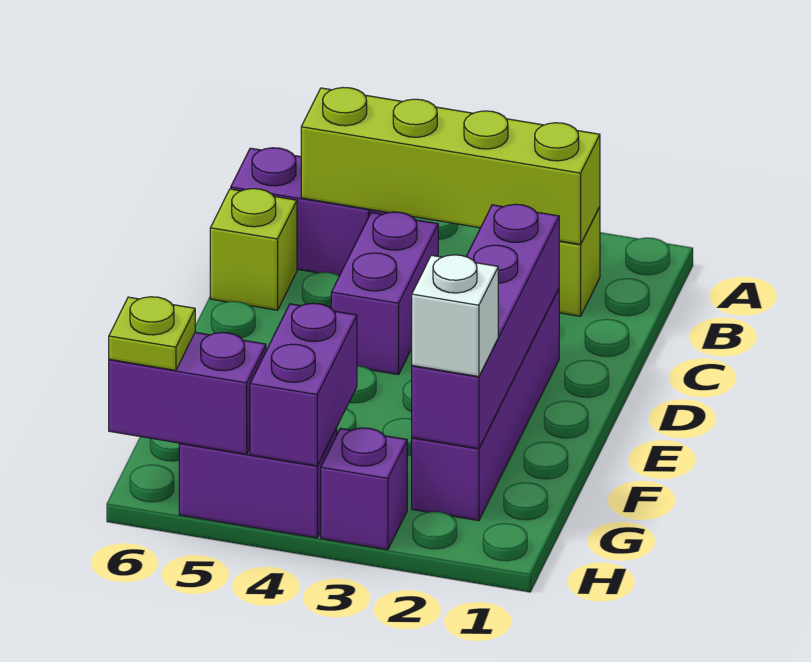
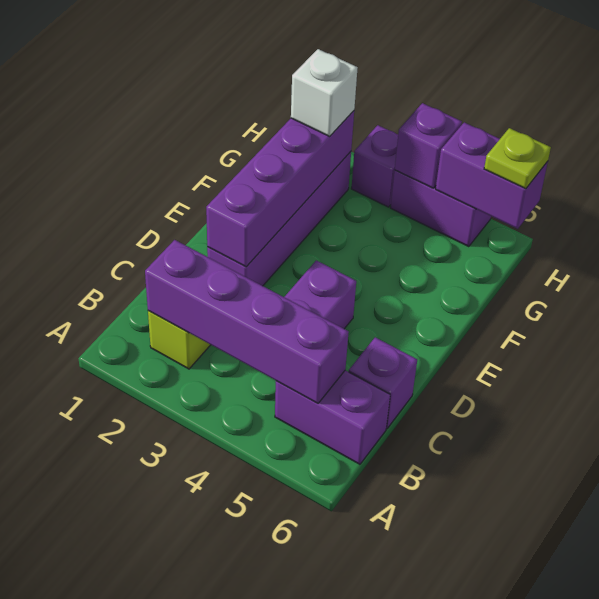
lime brick B2:B5 level 2 -> purple brick B2:B5 level 2
lime brick C6 level 1 -> purple brick C6 level 1
purple brick G4:H4 level 2 -> purple brick H4 level 2

